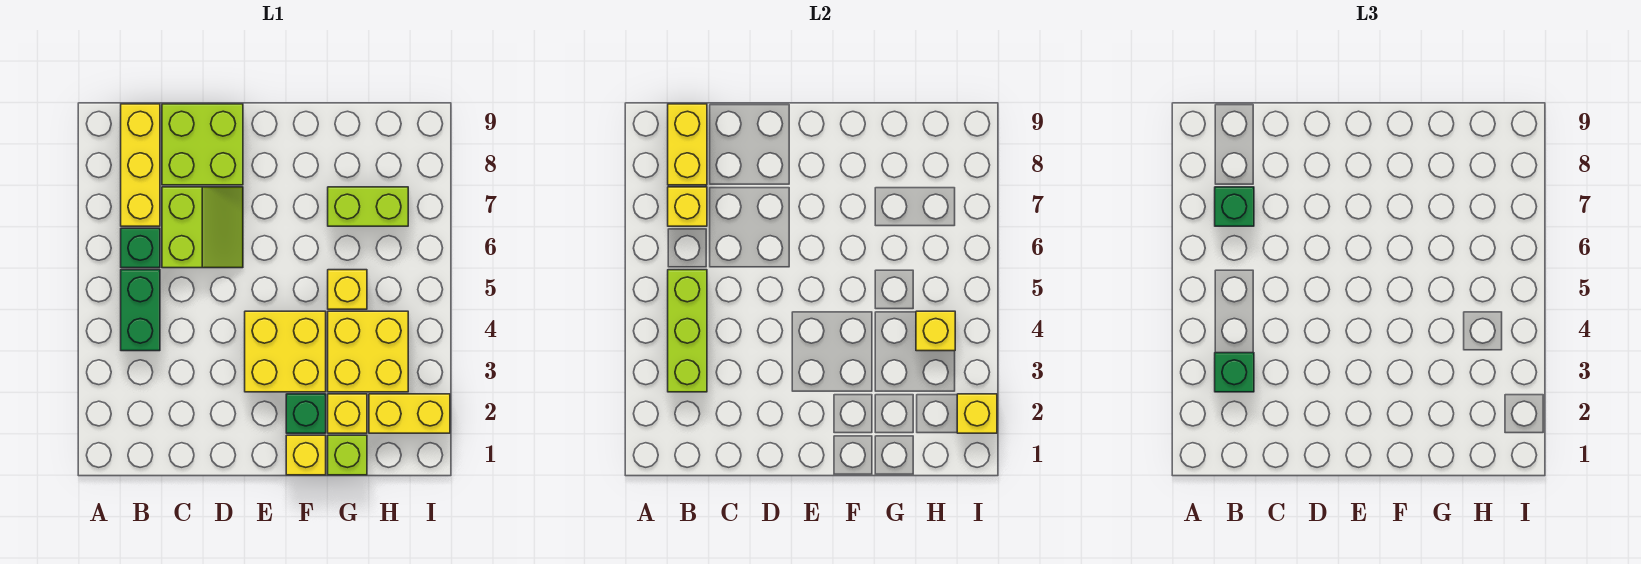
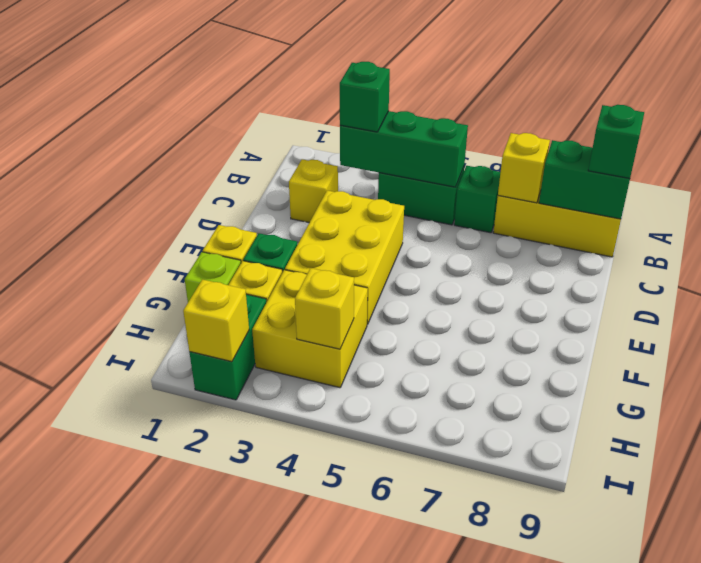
lime brick B3:B5 level 2 -> green brick B3:B5 level 2
green brick B7 level 3 -> green brick B9 level 3
yellow brick B8:B9 level 2 -> green brick B8:B9 level 2
lime slope C6:D7 level 1 top C -> none
lime brick C8:D9 level 1 -> none
yellow brick E3:F4 level 1 -> yellow brick D3:F4 level 1
yellow brick G5 level 1 -> yellow brick C2 level 1
lime brick G7:H7 level 1 -> none
yellow brick H2:I2 level 1 -> green brick H2:I2 level 1

